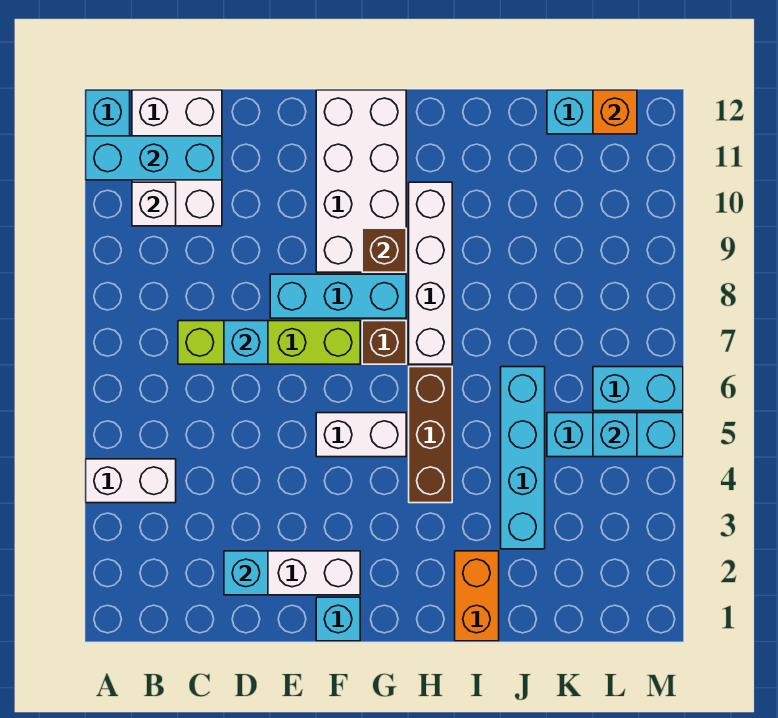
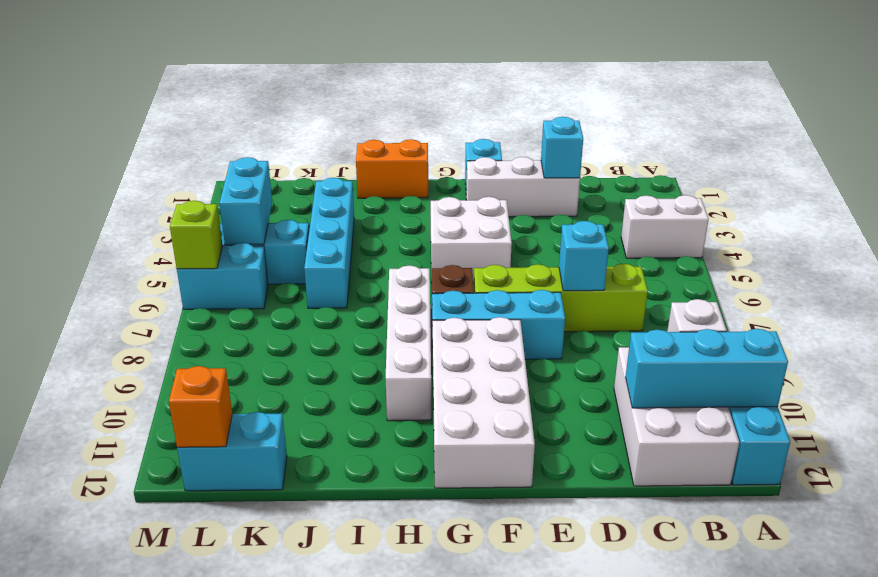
white brick F5:G5 level 1 -> white brick F4:G5 level 1
brown brick G9 level 2 -> none
brown brick H4:H6 level 1 -> none
orange brick I1:I2 level 1 -> orange brick H1:I1 level 1
cyan brick L5 level 2 -> cyan brick L4:L5 level 2
none -> lime brick M6 level 2

